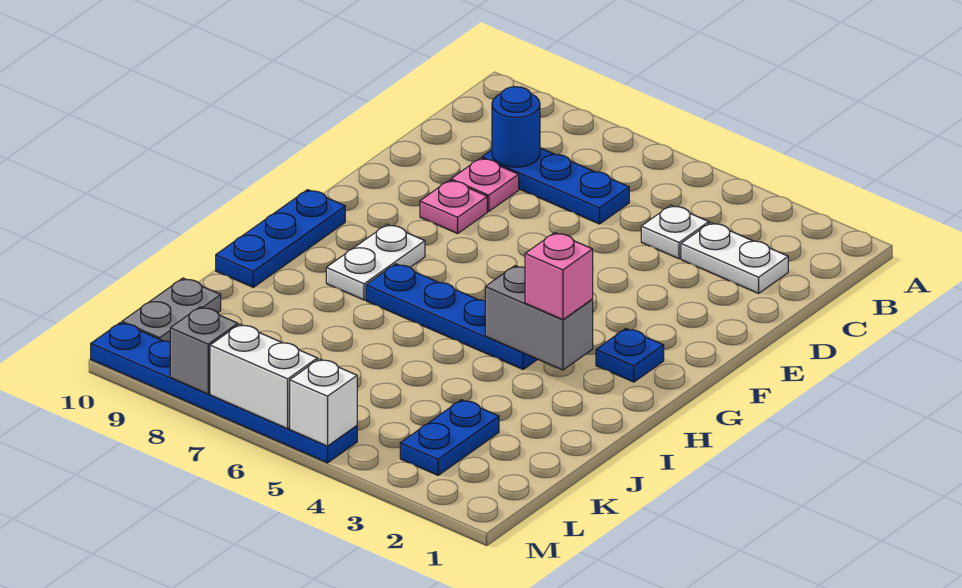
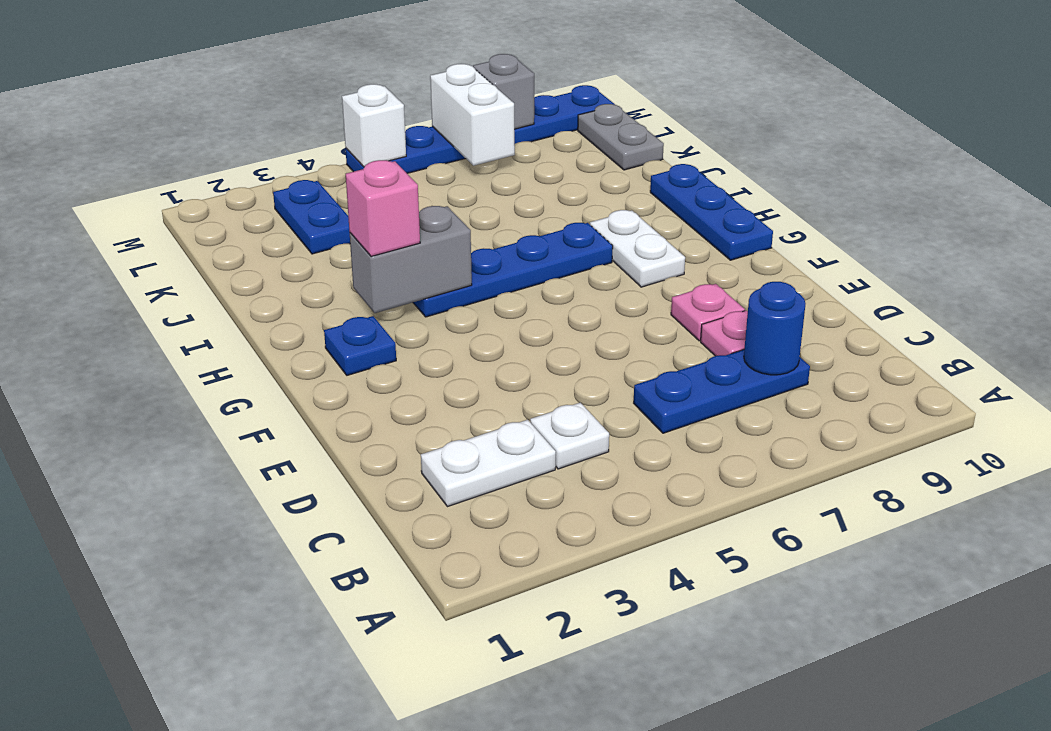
white brick M6:M7 level 2 -> white brick L7:M7 level 2

